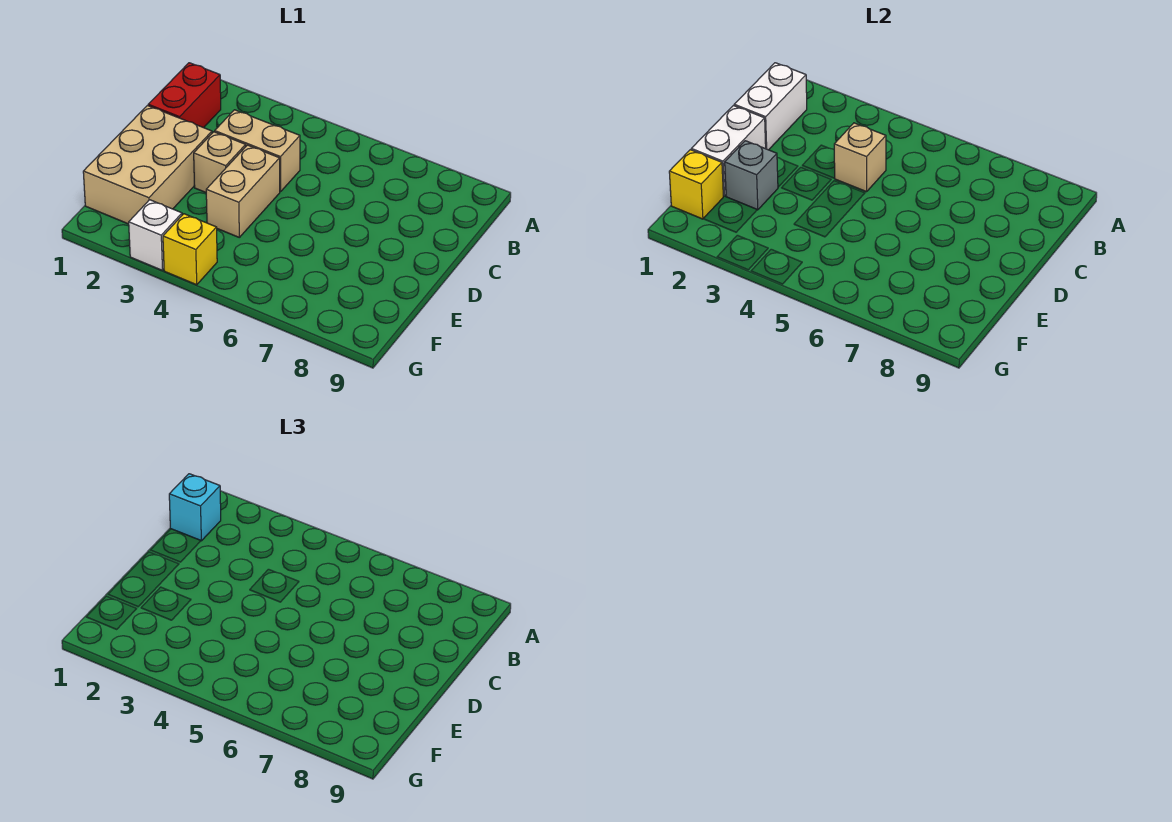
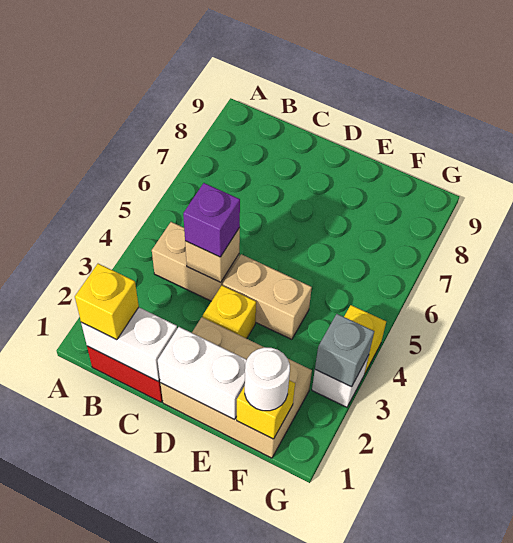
cyan brick B1 level 3 -> yellow brick B1 level 3
tan brick C3:C4 level 1 -> tan brick B4:C4 level 1
none -> purple brick C4 level 3
tan brick D3 level 1 -> yellow brick D3 level 1
grey brick E2 level 2 -> grey brick G3 level 2
none -> white round brick F1 level 3

